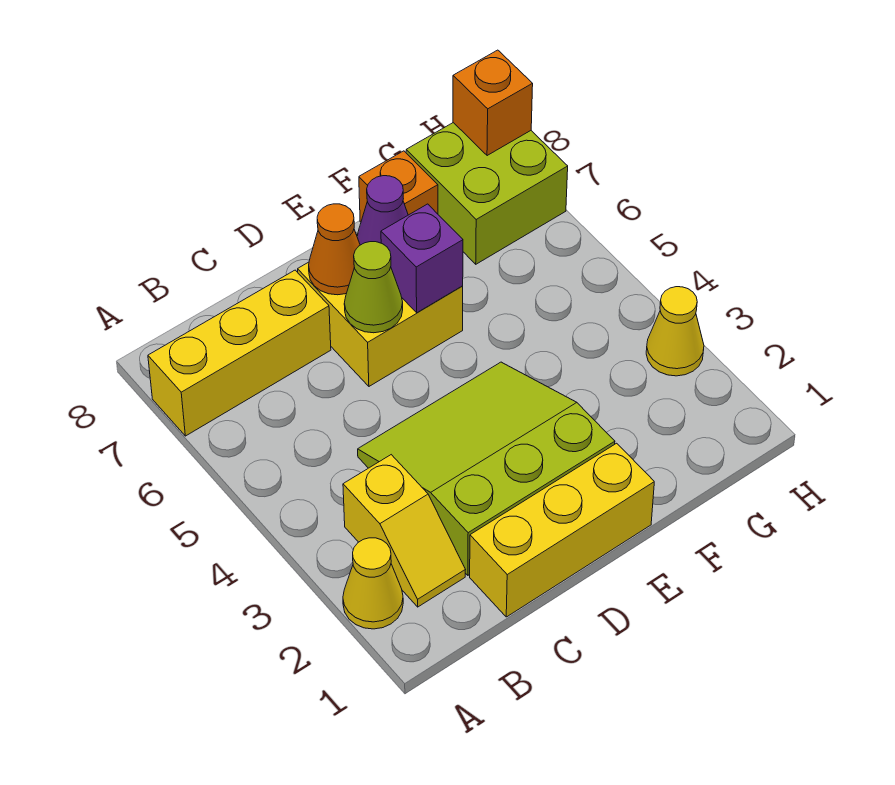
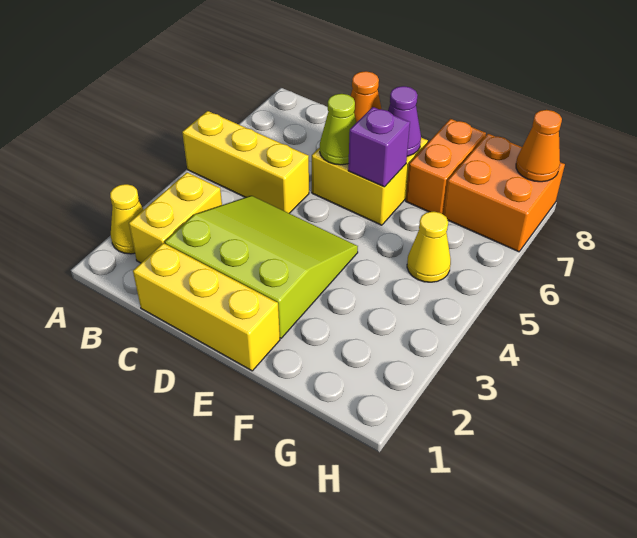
yellow brick A7:C7 level 1 -> yellow brick A5:C5 level 1
yellow slope B2:B3 level 1 top 3 -> yellow brick B2:B3 level 1
orange brick F8 level 1 -> orange brick F7:F8 level 1
lime brick G7:H8 level 1 -> orange brick G7:H8 level 1
yellow cone H3 level 1 -> yellow cone G5 level 1
orange brick H8 level 2 -> orange cone H8 level 2

